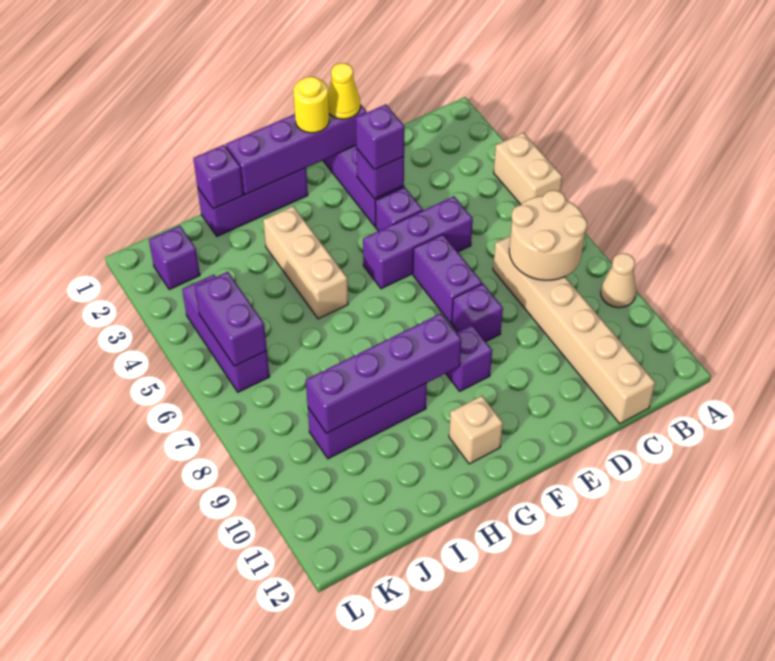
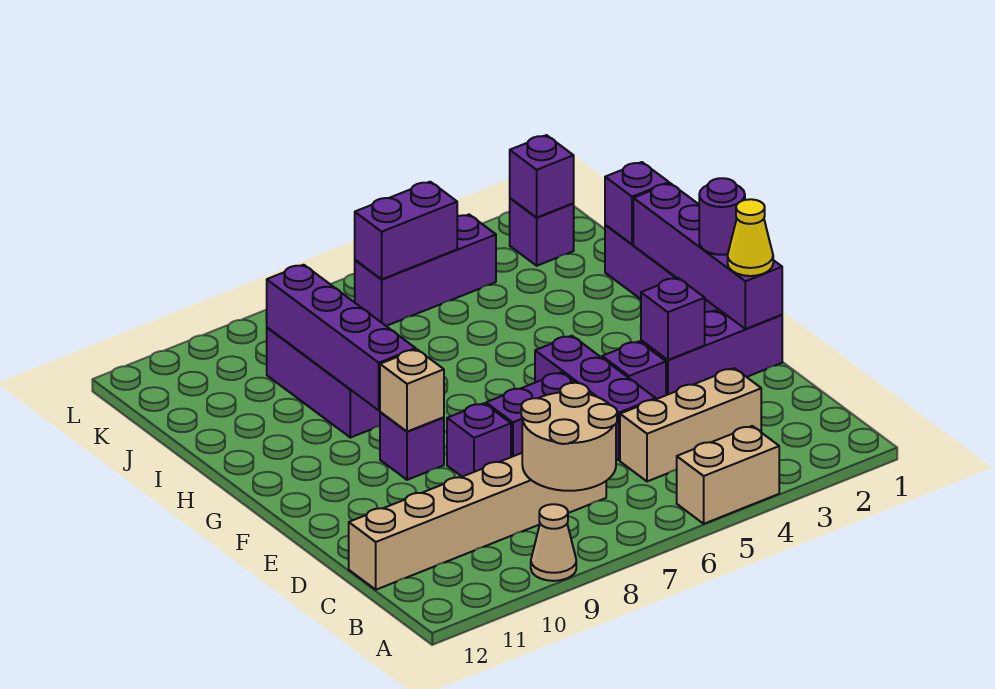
purple brick E3 level 3 -> purple brick K2 level 2
yellow round brick F1 level 3 -> purple round brick F1 level 3
tan brick G11 level 1 -> tan brick F9 level 2
tan brick H3:H5 level 1 -> tan brick C3:C5 level 1

